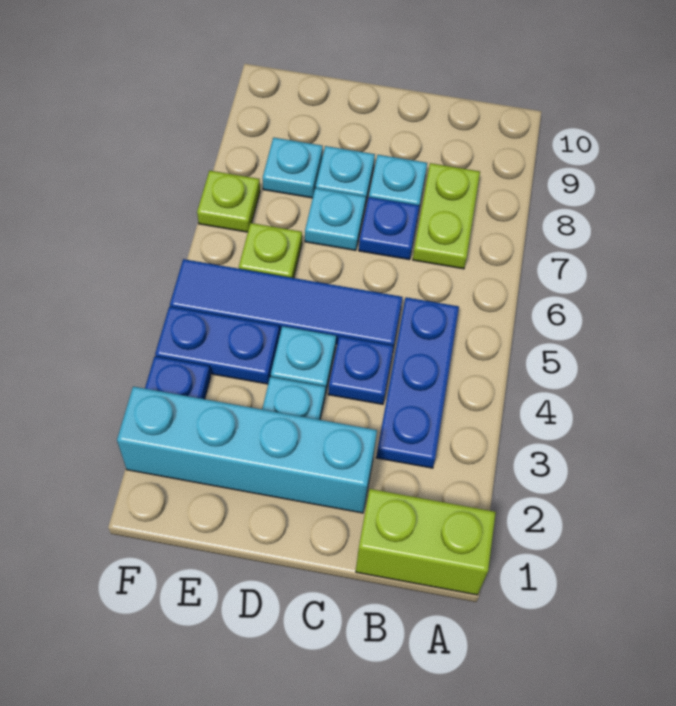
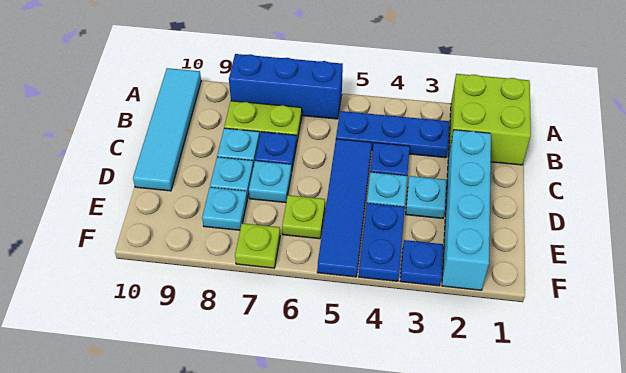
lime brick A1:B1 level 1 -> lime brick A1:B2 level 1
none -> blue brick A6:A8 level 1
none -> cyan tile A10:D10 level 1

